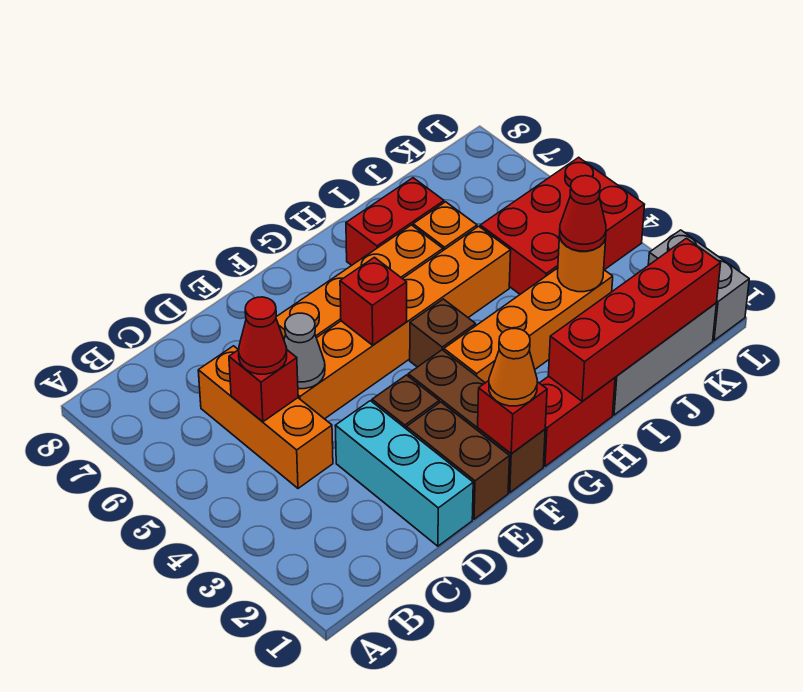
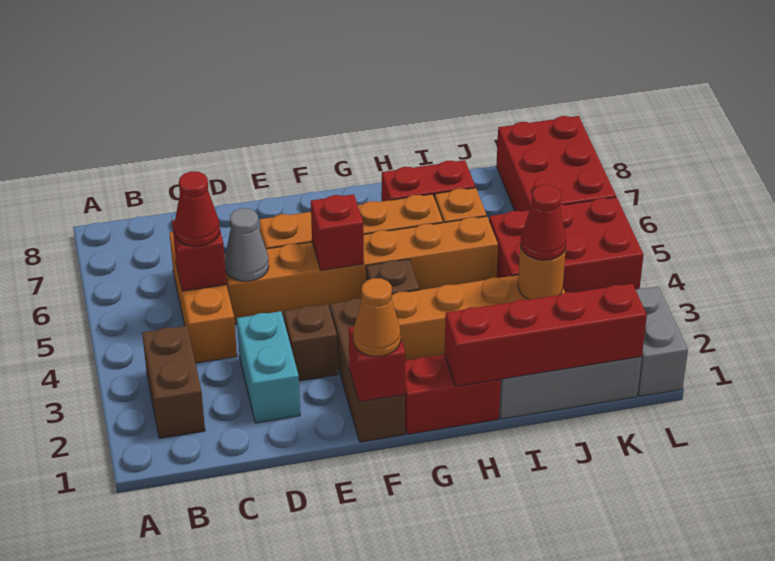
cyan brick D1:D3 level 1 -> cyan brick D2:D3 level 1
brown brick E1:E2 level 1 -> brown brick B2:B3 level 1
none -> red brick K6:L8 level 1

